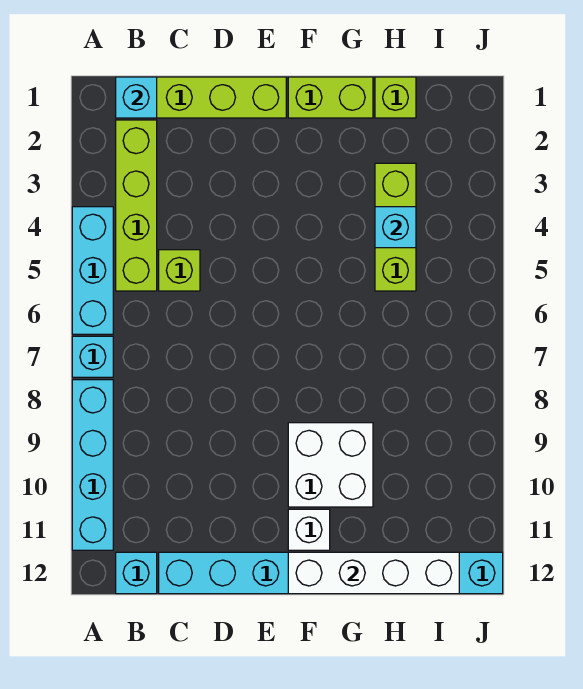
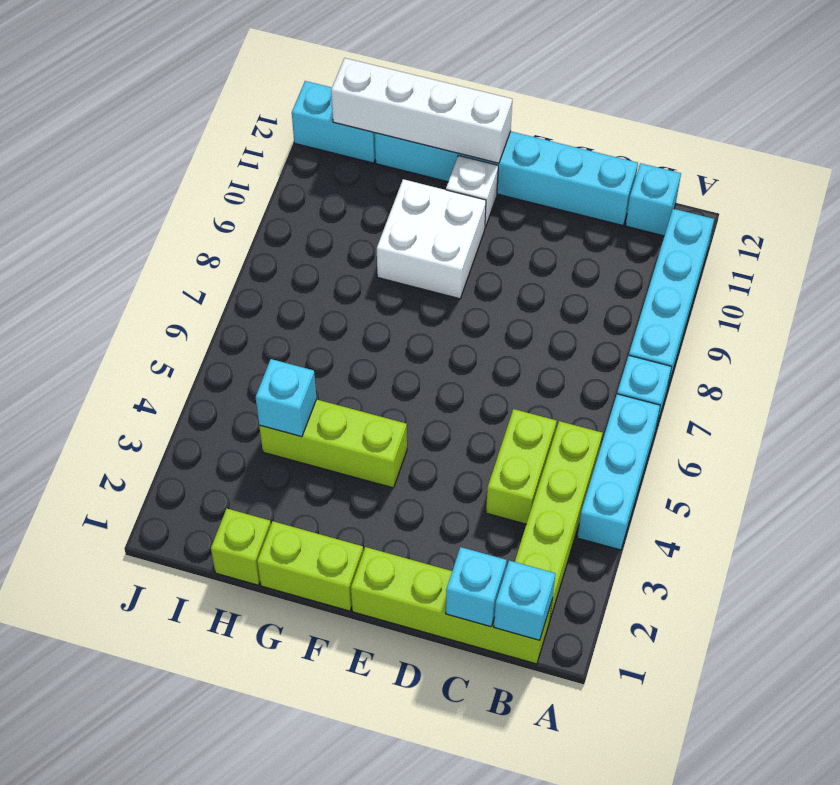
none -> cyan brick C1 level 2
lime brick C5 level 1 -> lime brick C4:C5 level 1
lime brick H3:H5 level 1 -> lime brick F4:H4 level 1

